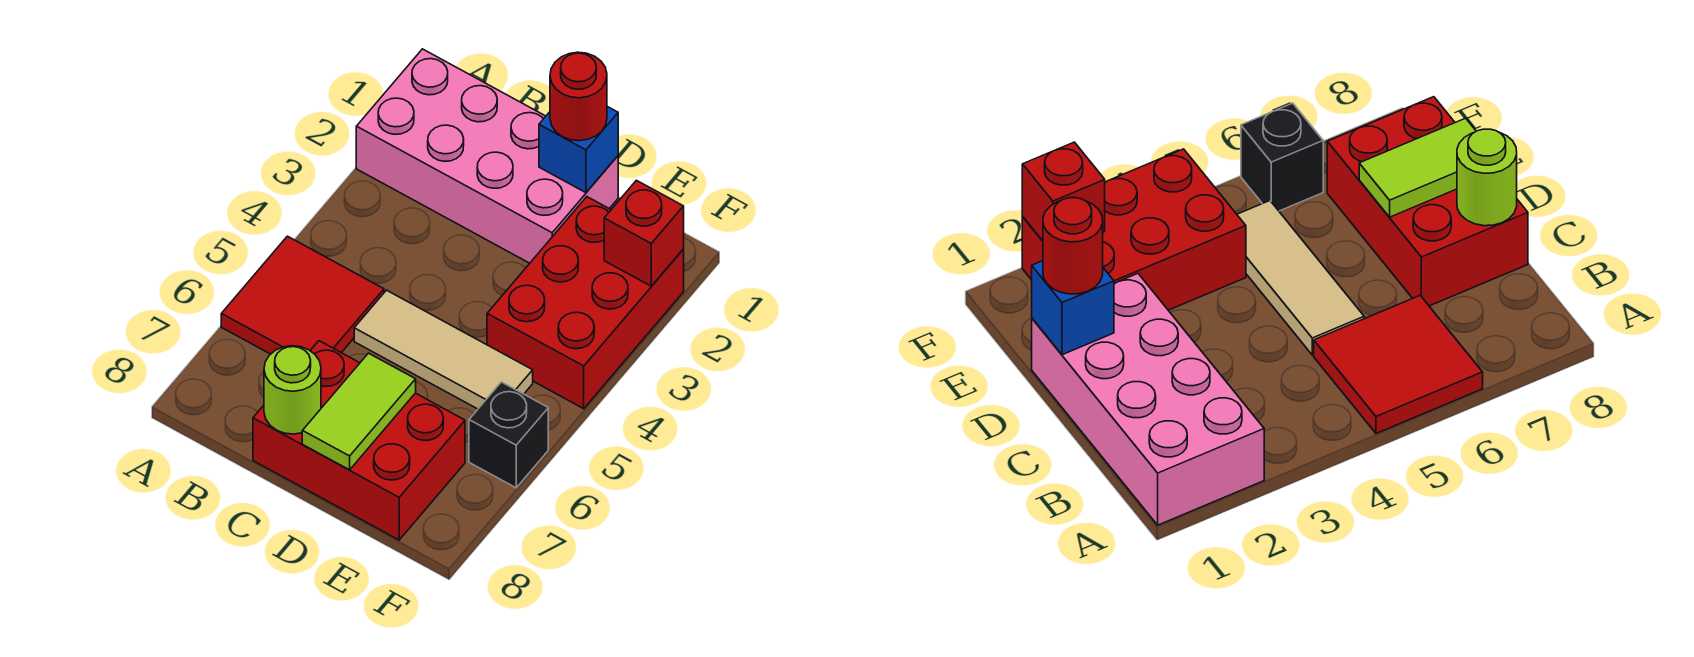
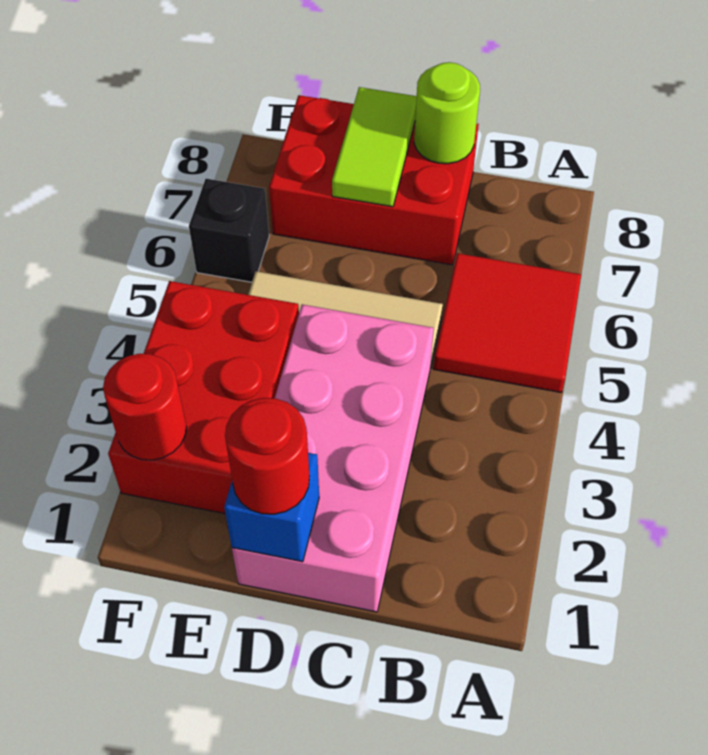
pink brick A1:D2 level 1 -> pink brick C1:D4 level 1
red brick F2 level 2 -> red round brick F2 level 2

